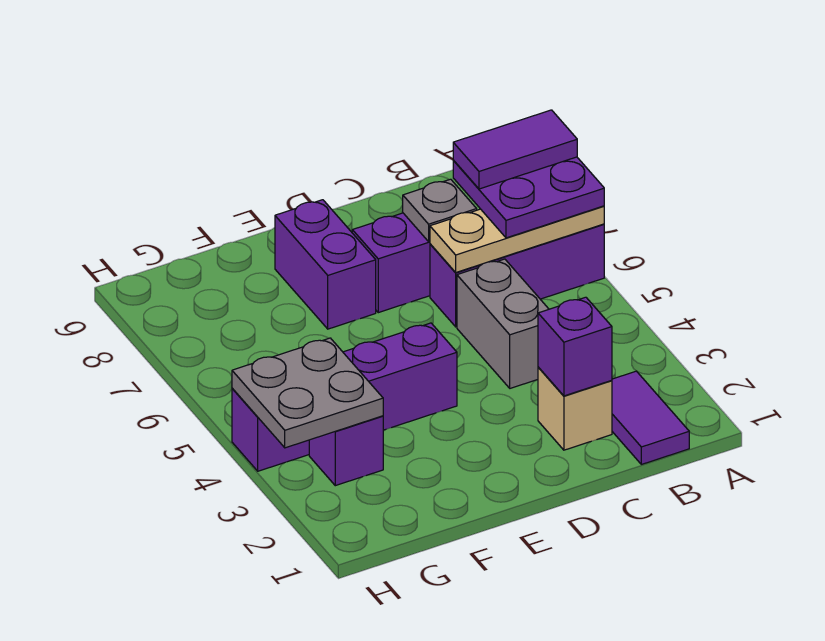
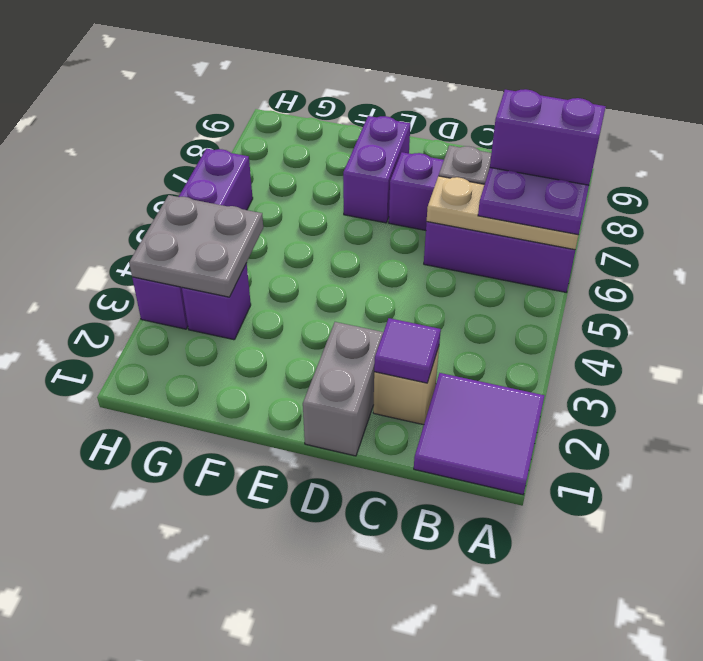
purple tile A7:B7 level 4 -> purple brick A7:B7 level 4
purple tile B1:B2 level 1 -> purple tile A1:B2 level 1
purple brick C2 level 2 -> purple tile C2 level 2
grey brick C4:C5 level 1 -> grey brick D1:D2 level 1
purple brick E4:H4 level 1 -> purple brick H3:H6 level 1

